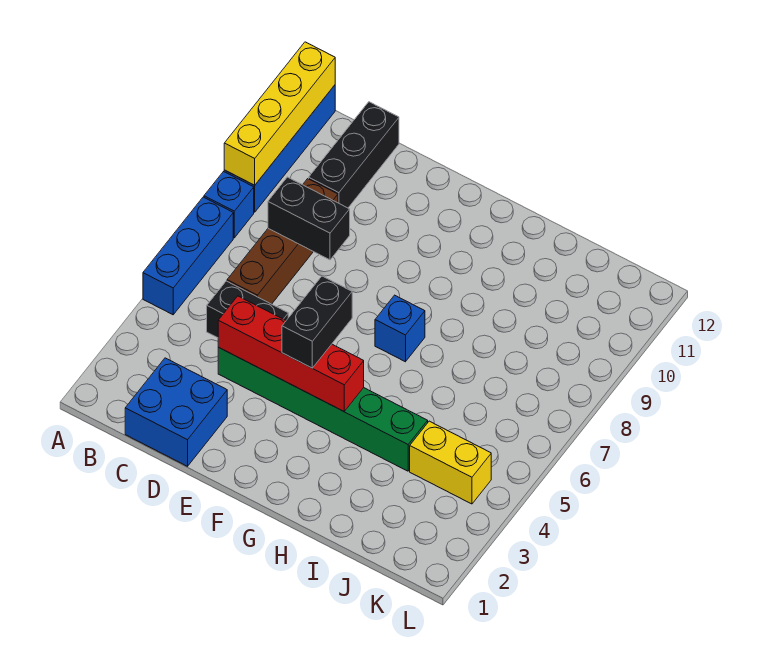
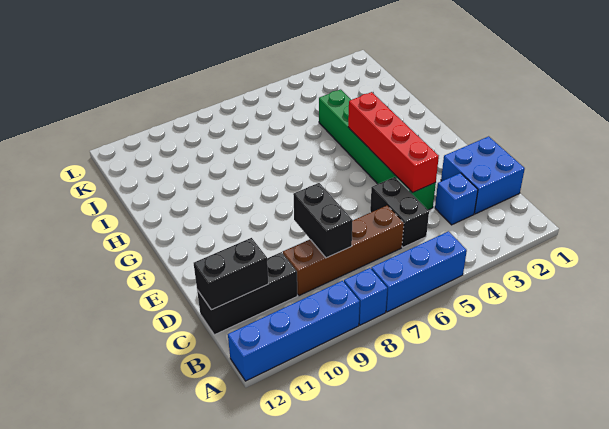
yellow brick A9:A12 level 2 -> none
black brick F4:F5 level 3 -> black brick C11:C12 level 2
blue brick G7 level 1 -> blue brick C3 level 1
yellow brick J4:K4 level 1 -> none

